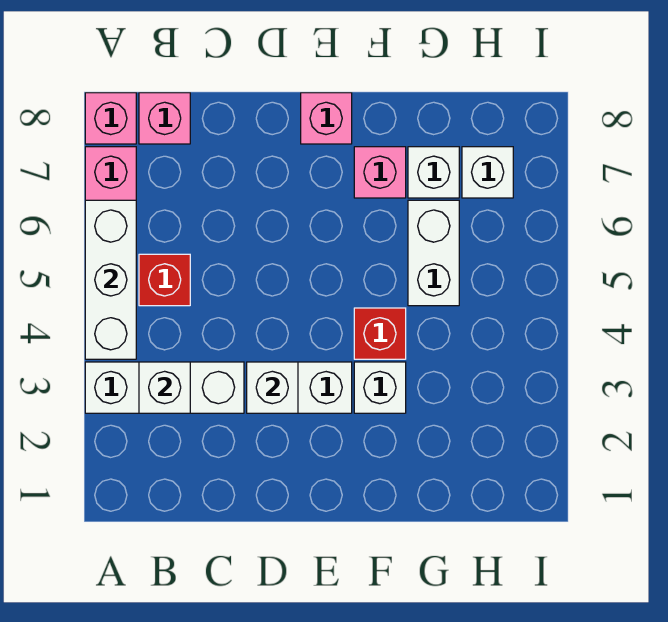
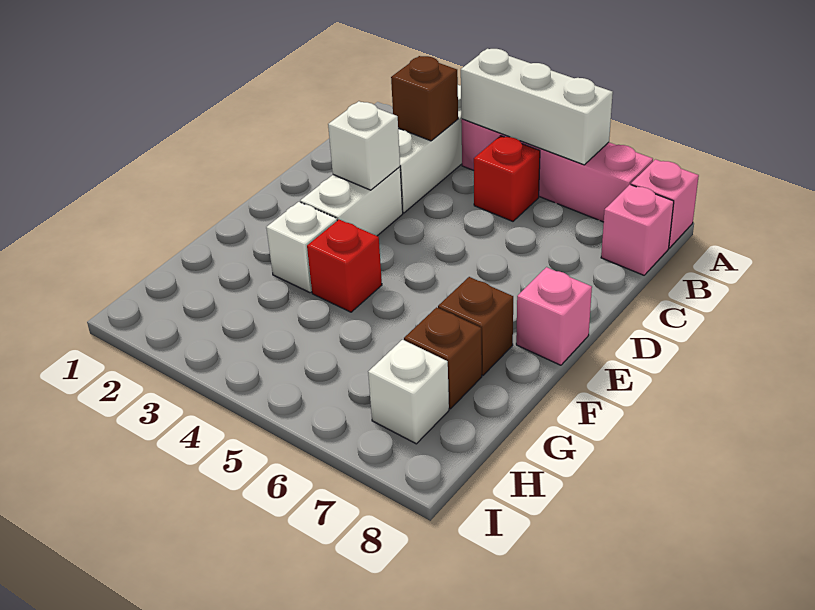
white brick B3 level 2 -> brown brick B3 level 2
pink brick F7 level 1 -> brown brick F7 level 1
white brick G5:G6 level 1 -> none
white brick G7 level 1 -> brown brick G7 level 1

